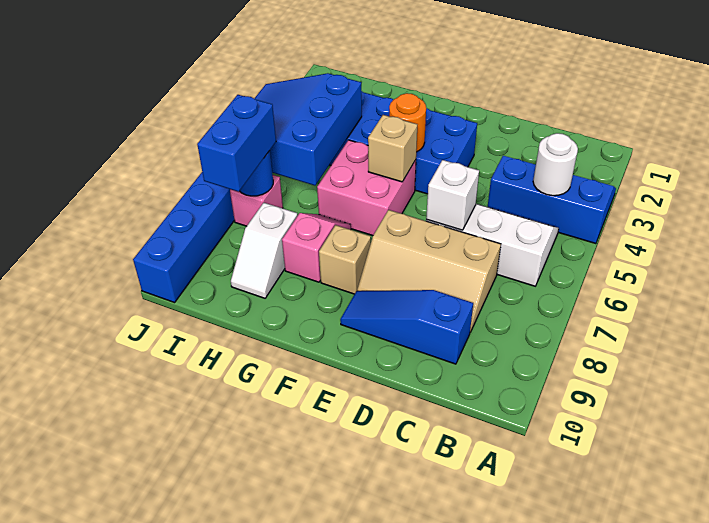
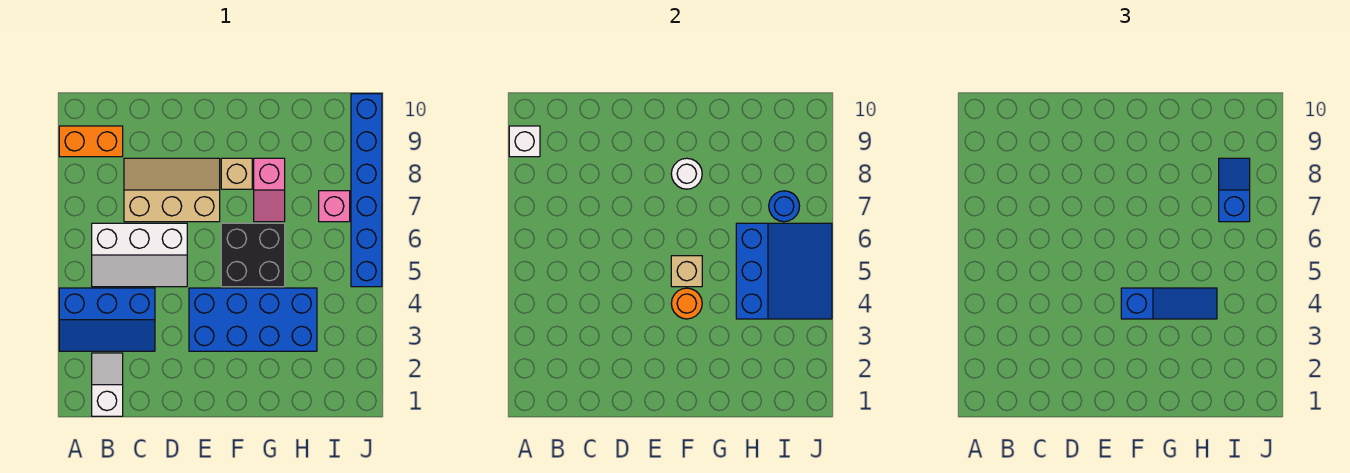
none -> orange brick A9:B9 level 1
white round brick B4 level 2 -> white round brick F8 level 2
blue slope C9:E9 level 1 top C -> blue slope F4:H4 level 3 top F
white brick D6 level 2 -> white brick A9 level 2
pink brick F5:G6 level 1 -> black brick F5:G6 level 1
white slope H8:H9 level 1 top 8 -> white slope B1:B2 level 1 top 1
blue brick I7:I8 level 3 -> blue slope I7:I8 level 3 top 7

